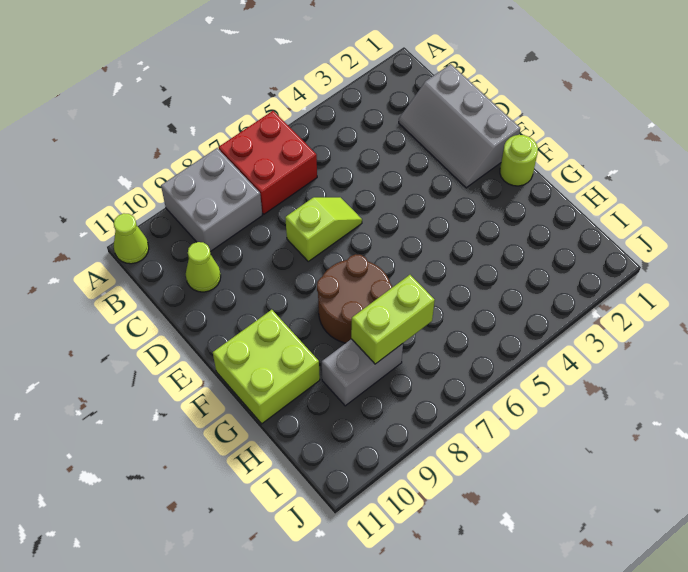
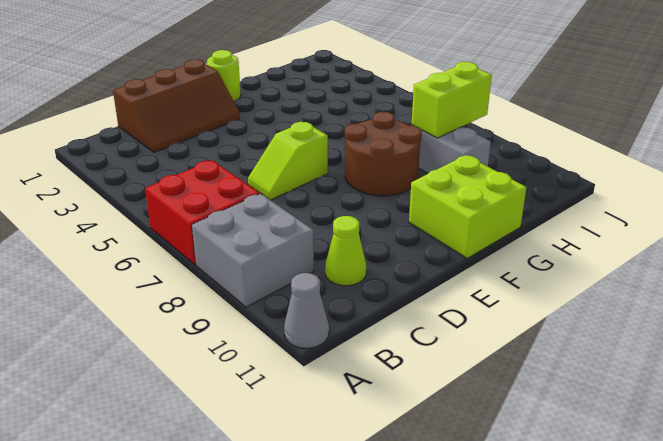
lime cone A11 level 1 -> grey cone A11 level 1
grey slope C1:E2 level 1 top 1 -> brown slope C1:E2 level 1 top 1
lime slope D6:D7 level 1 top 7 -> lime slope D6:E6 level 1 top E
lime brick H7:H8 level 2 -> lime brick H8:I8 level 2

